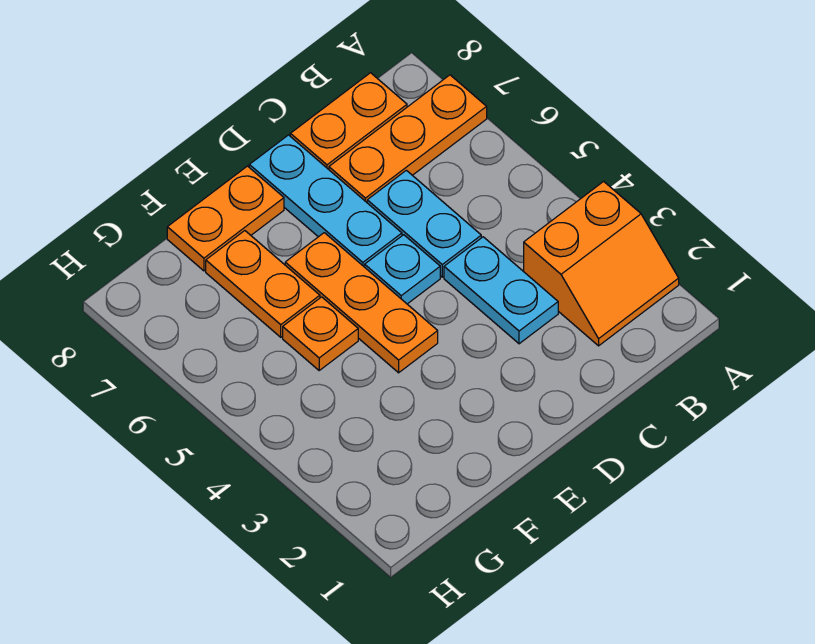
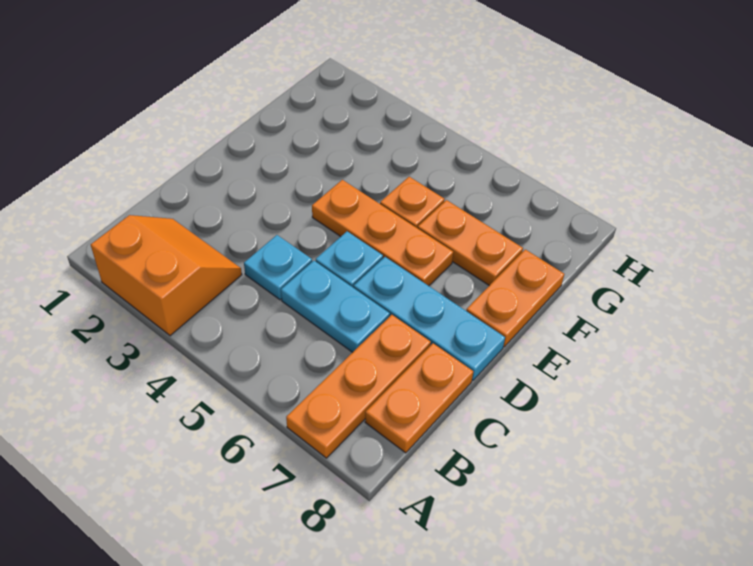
orange slope A2:B3 level 1 top 3 -> orange slope A2:B3 level 1 top A
cyan plate C3:C4 level 1 -> cyan plate C4 level 1

